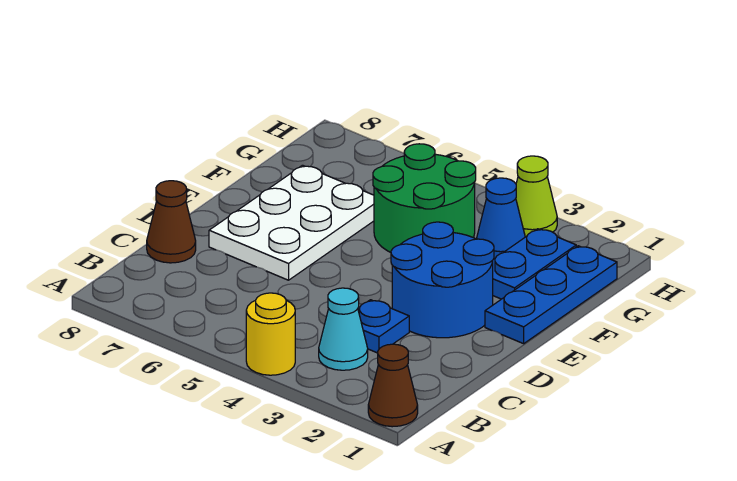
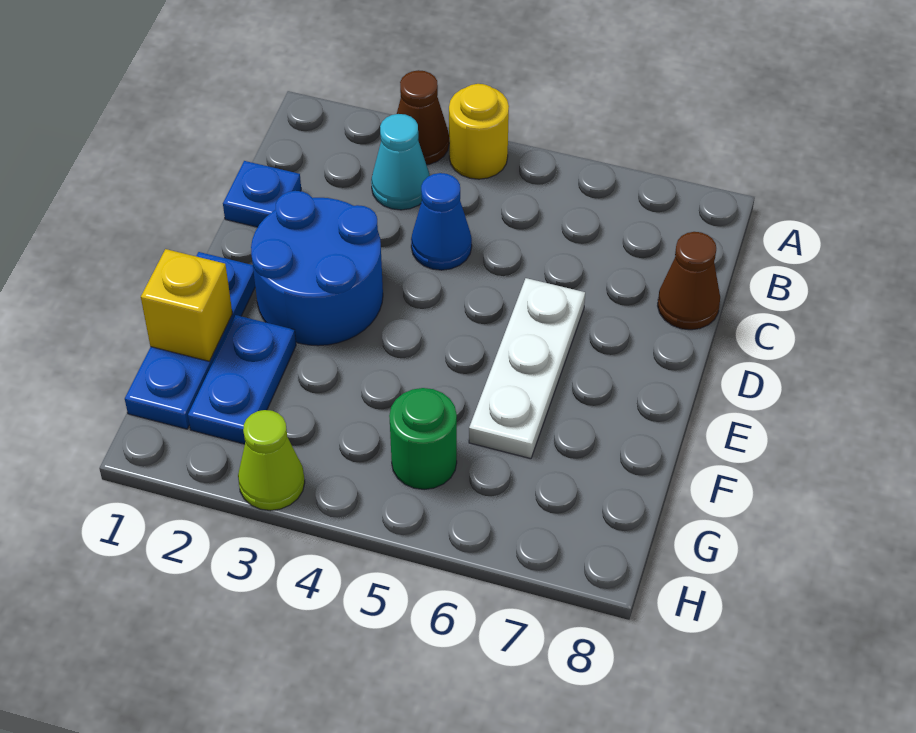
brown cone A1 level 1 -> brown cone A3 level 1
blue plate C3 level 1 -> blue plate C1 level 1
white plate D6:F7 level 1 -> white plate D6:F6 level 1
none -> yellow brick F1 level 2
green round brick F4:G5 level 1 -> green round brick G5 level 1
blue cone G3 level 1 -> blue cone C4 level 1

